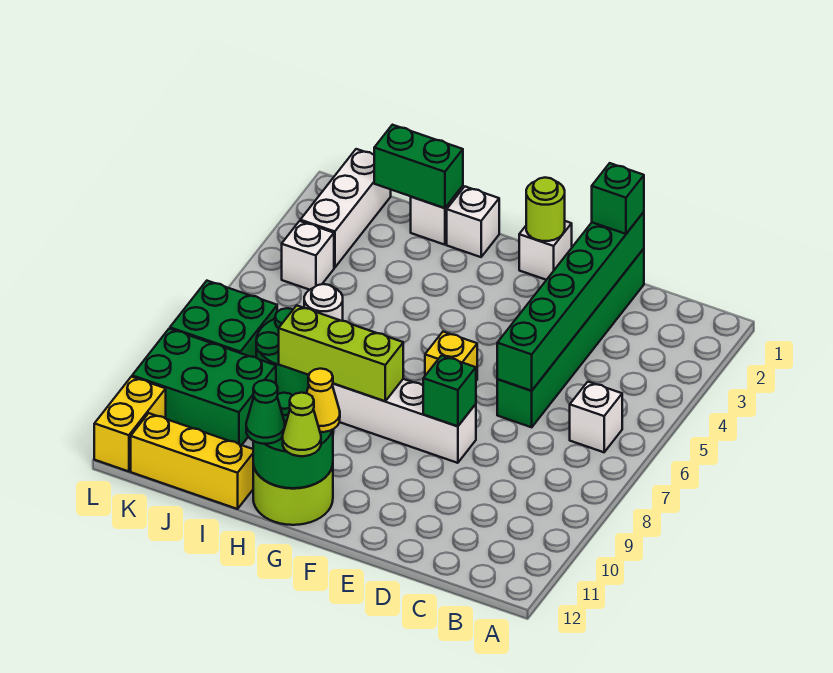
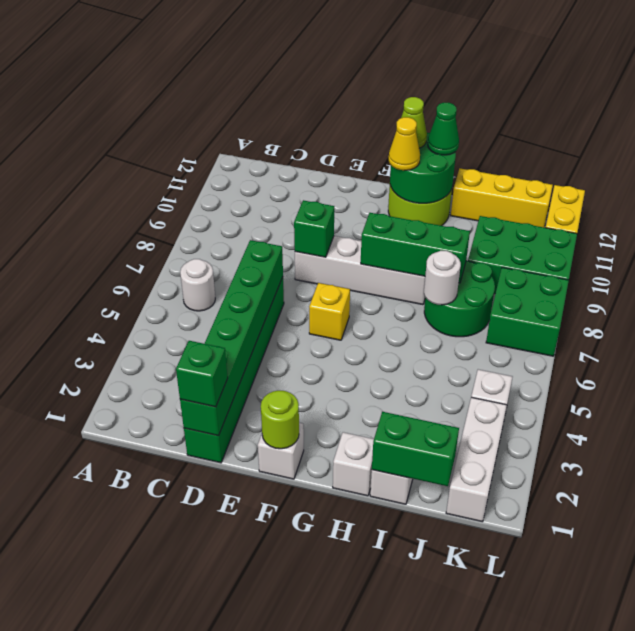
white brick B6 level 1 -> white round brick B6 level 1
lime brick G8:I8 level 2 -> green brick G8:I8 level 2

